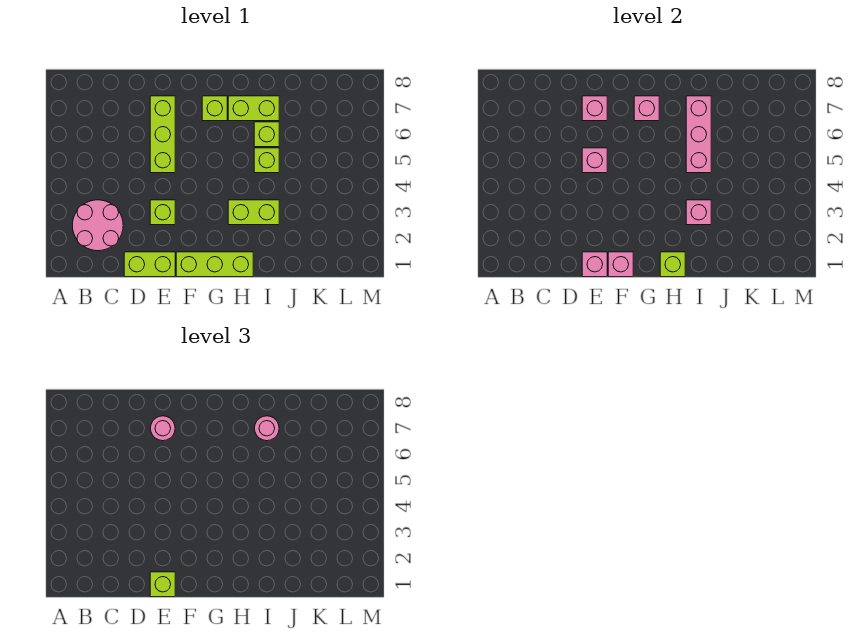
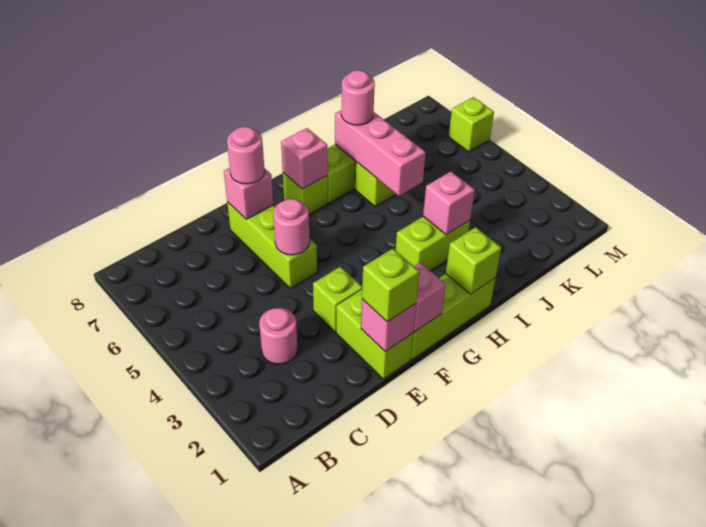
pink round brick B2:C3 level 1 -> pink round brick C3 level 1
lime brick D1:E1 level 1 -> lime brick E1:E2 level 1
pink brick E5 level 2 -> pink round brick E5 level 2
lime brick I5 level 1 -> lime brick M6 level 1

